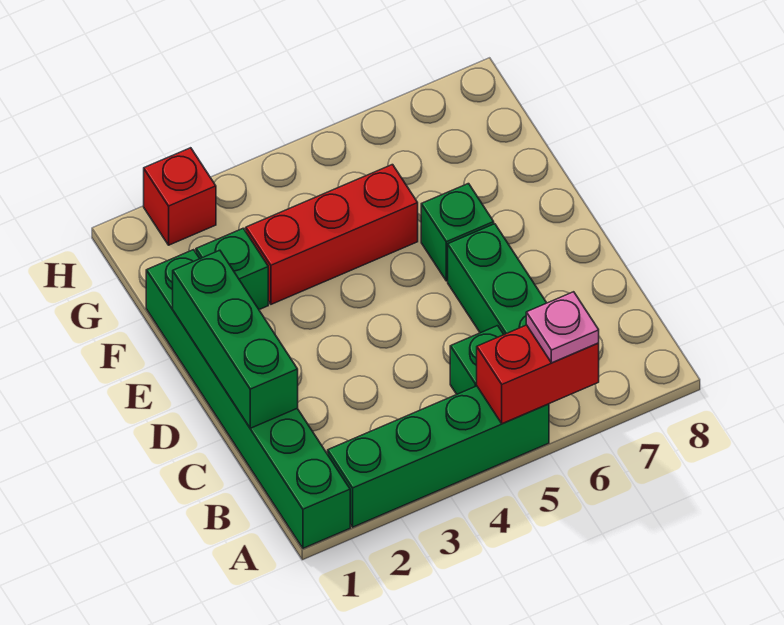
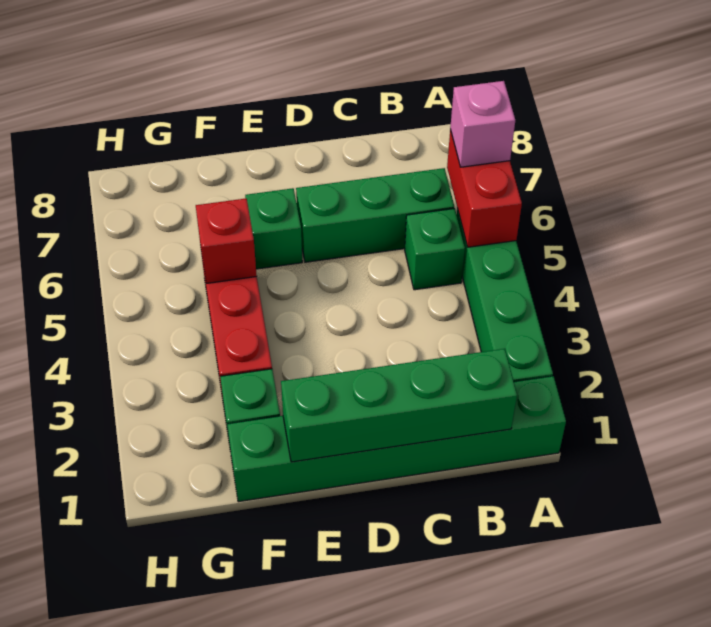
pink plate A6 level 3 -> pink brick A6 level 3
green brick C1:E1 level 2 -> green brick B1:E1 level 2
red brick H2 level 1 -> red brick F5 level 2

